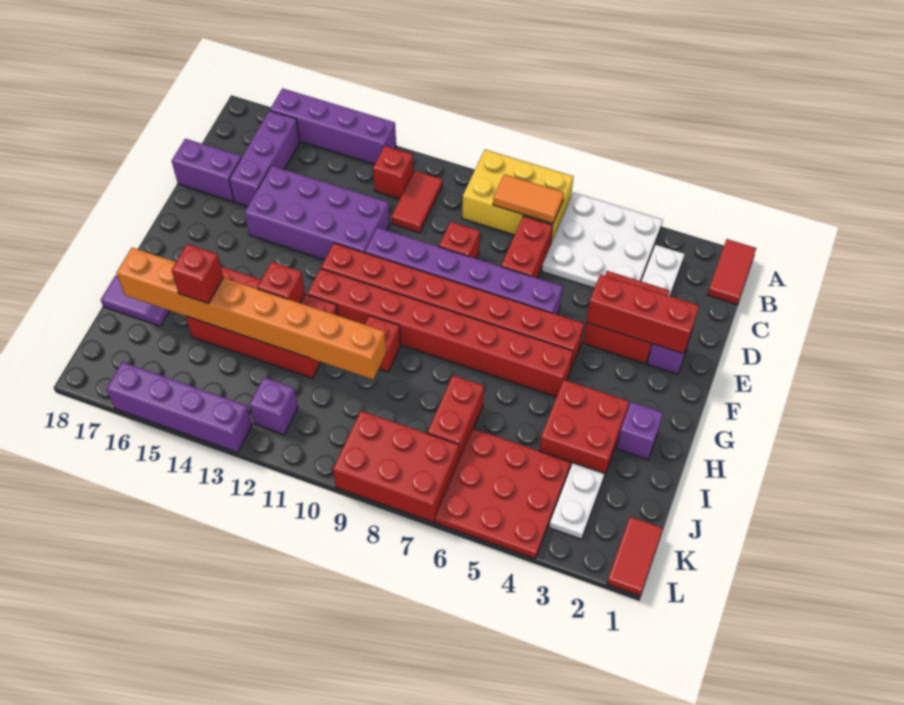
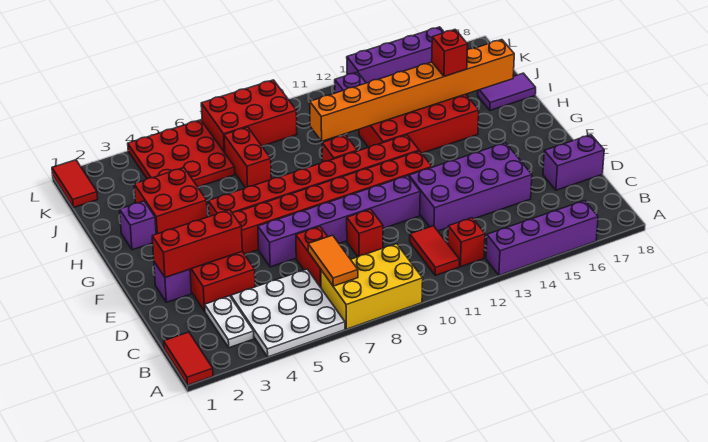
orange tile B7:B8 level 2 -> orange tile B7:C7 level 2
purple brick B16:D16 level 1 -> none
red brick H13 level 2 -> none
white plate J3:K3 level 1 -> none

